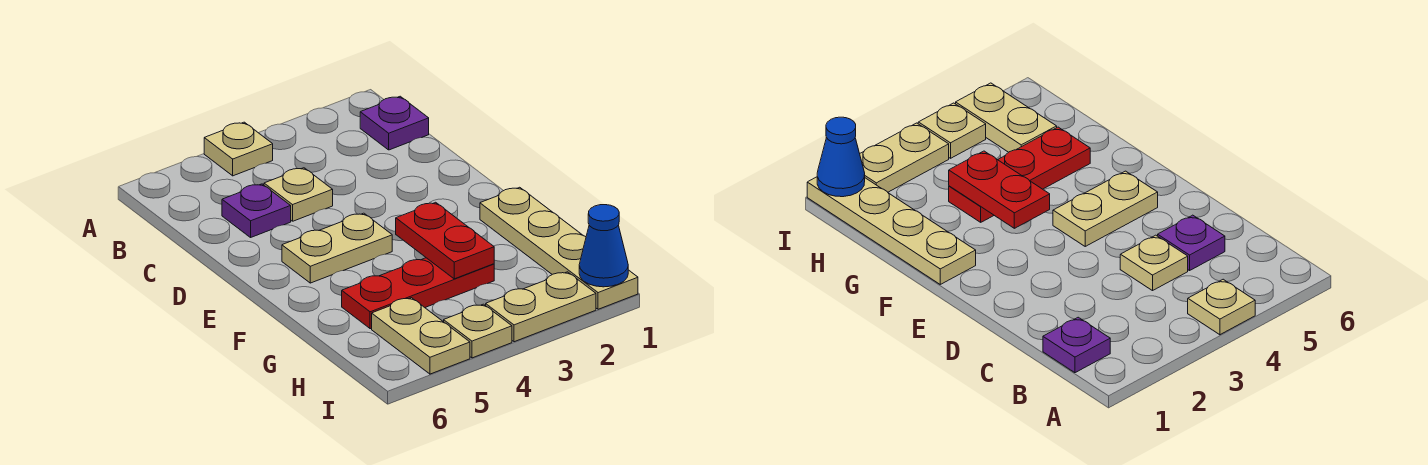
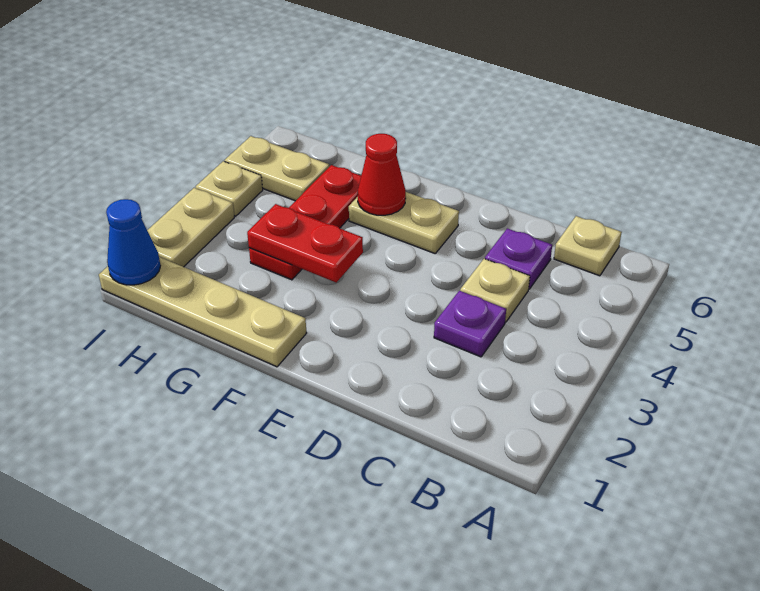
tan plate A4 level 1 -> tan plate B6 level 1
purple plate B1 level 1 -> purple plate C3 level 1
tan plate E4:E5 level 1 -> tan plate E5:F5 level 1
none -> red cone F5 level 2

